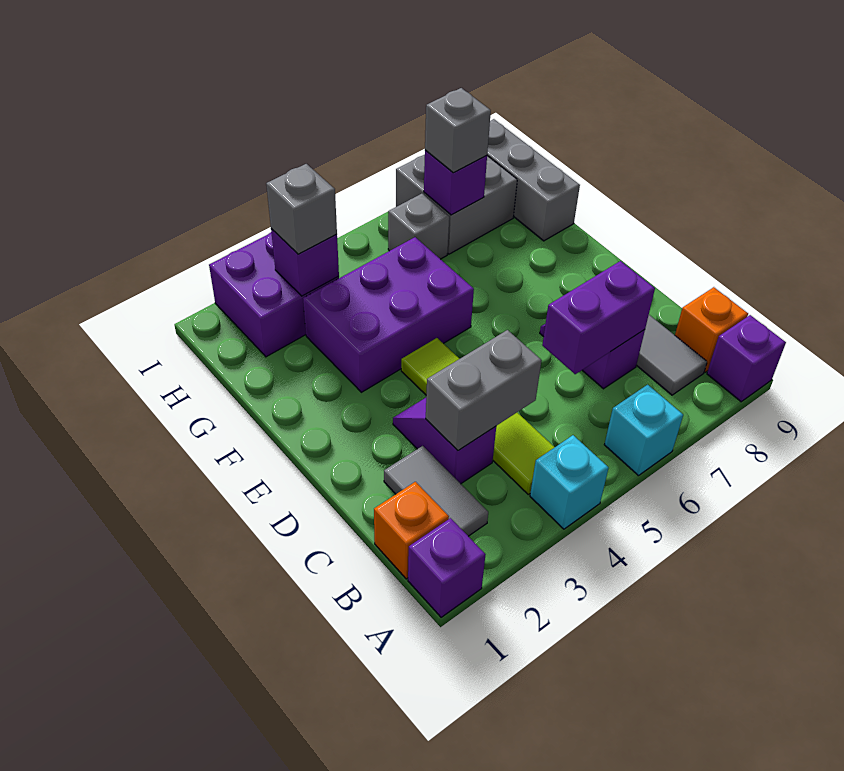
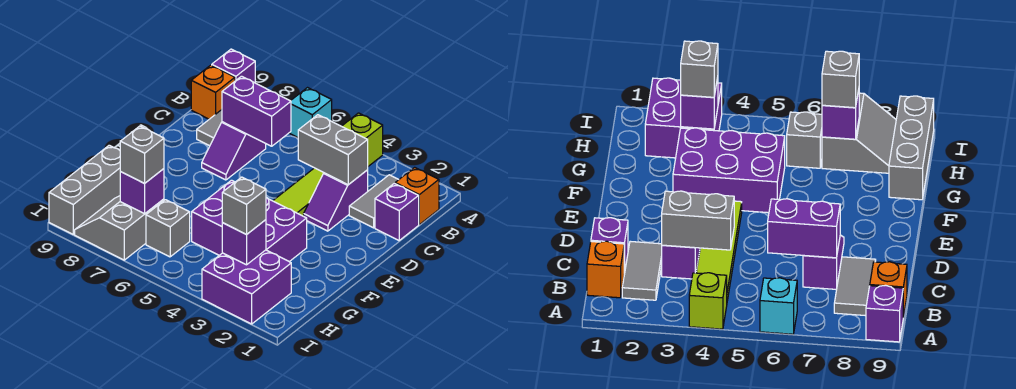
purple brick A1 level 1 -> purple brick C1 level 1
cyan brick A4 level 1 -> lime brick A4 level 1
grey brick H7:I8 level 1 -> grey slope H7:I8 level 1 top 7

